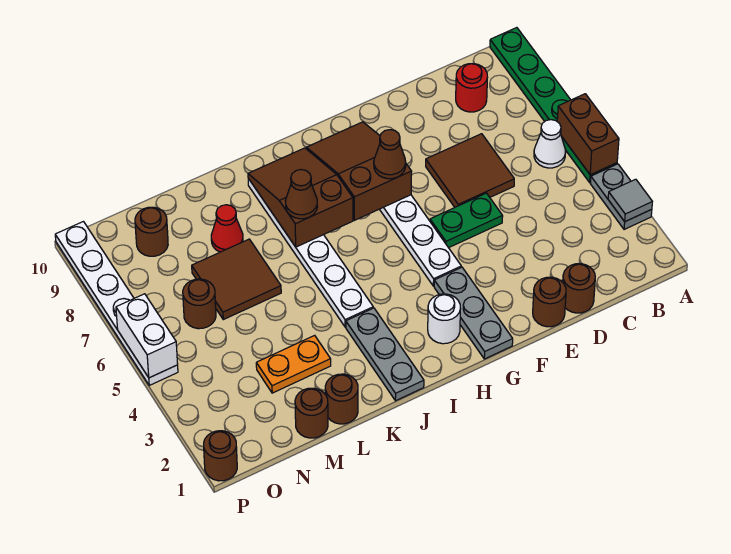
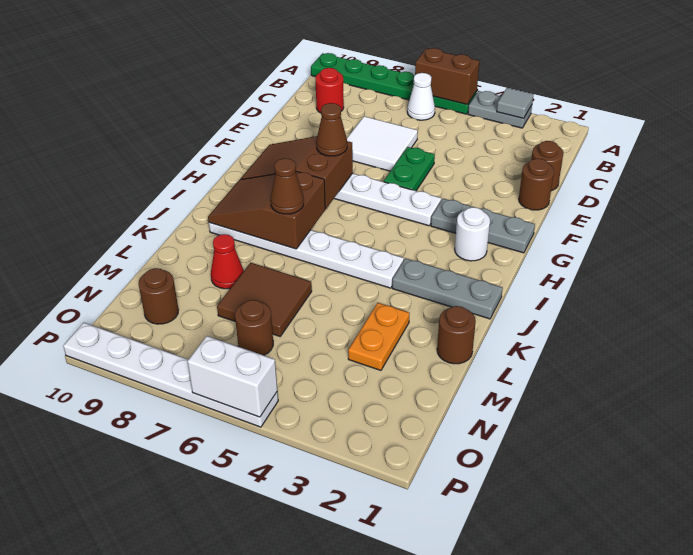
brown tile D6:E7 level 1 -> white tile D6:E7 level 1
brown round brick M1 level 1 -> none
brown round brick P1 level 1 -> none

